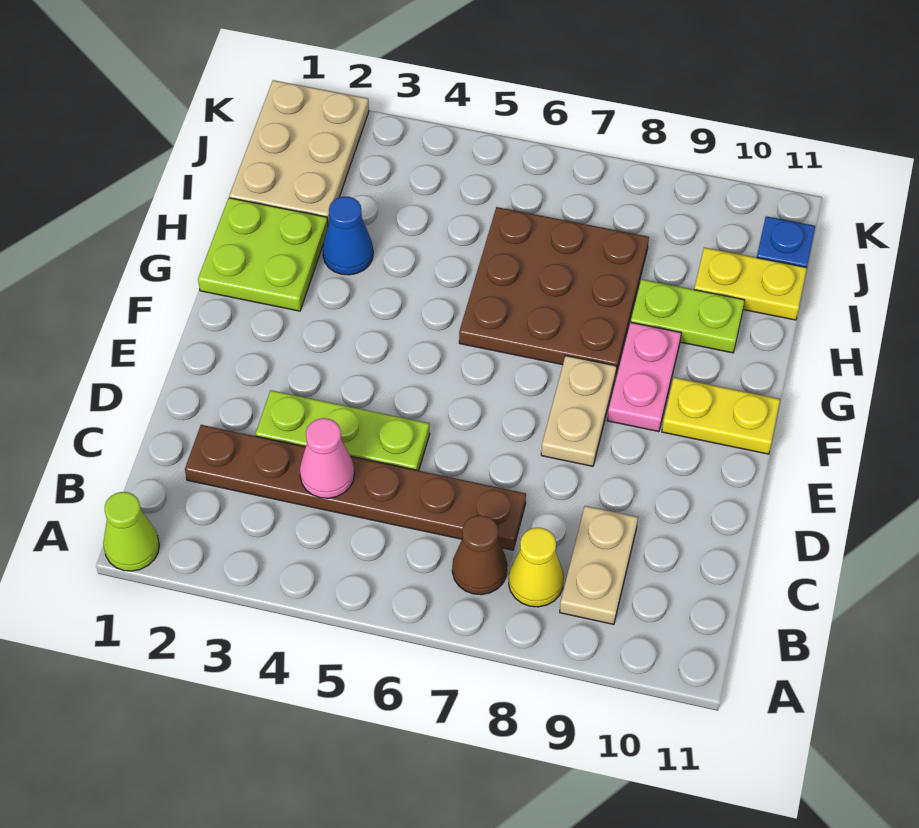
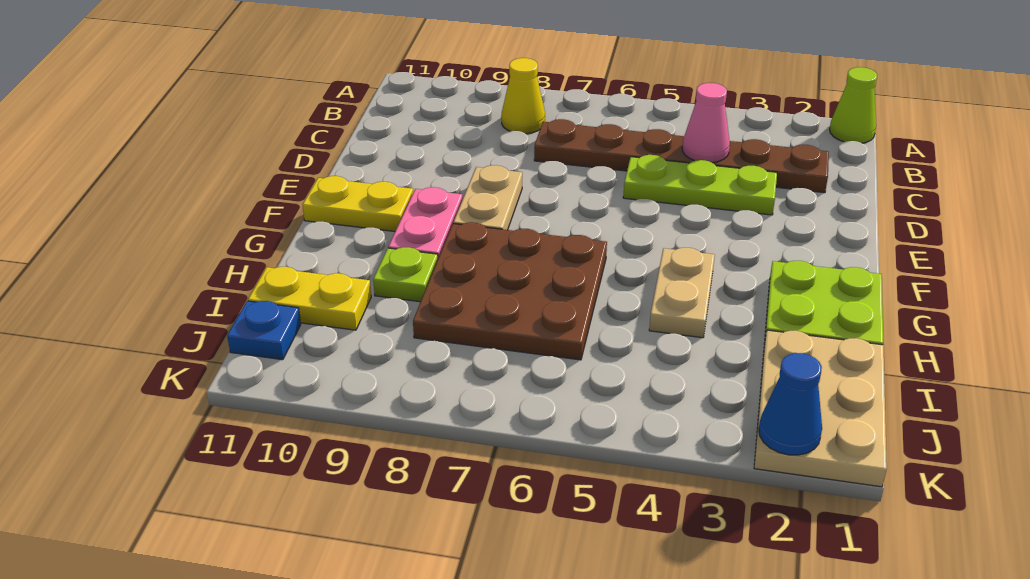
brown cone B7 level 1 -> none
tan plate B9:C9 level 1 -> tan plate G4:H4 level 1
blue cone H3 level 1 -> blue cone K2 level 2
lime plate H9:H10 level 1 -> lime plate H9 level 1

